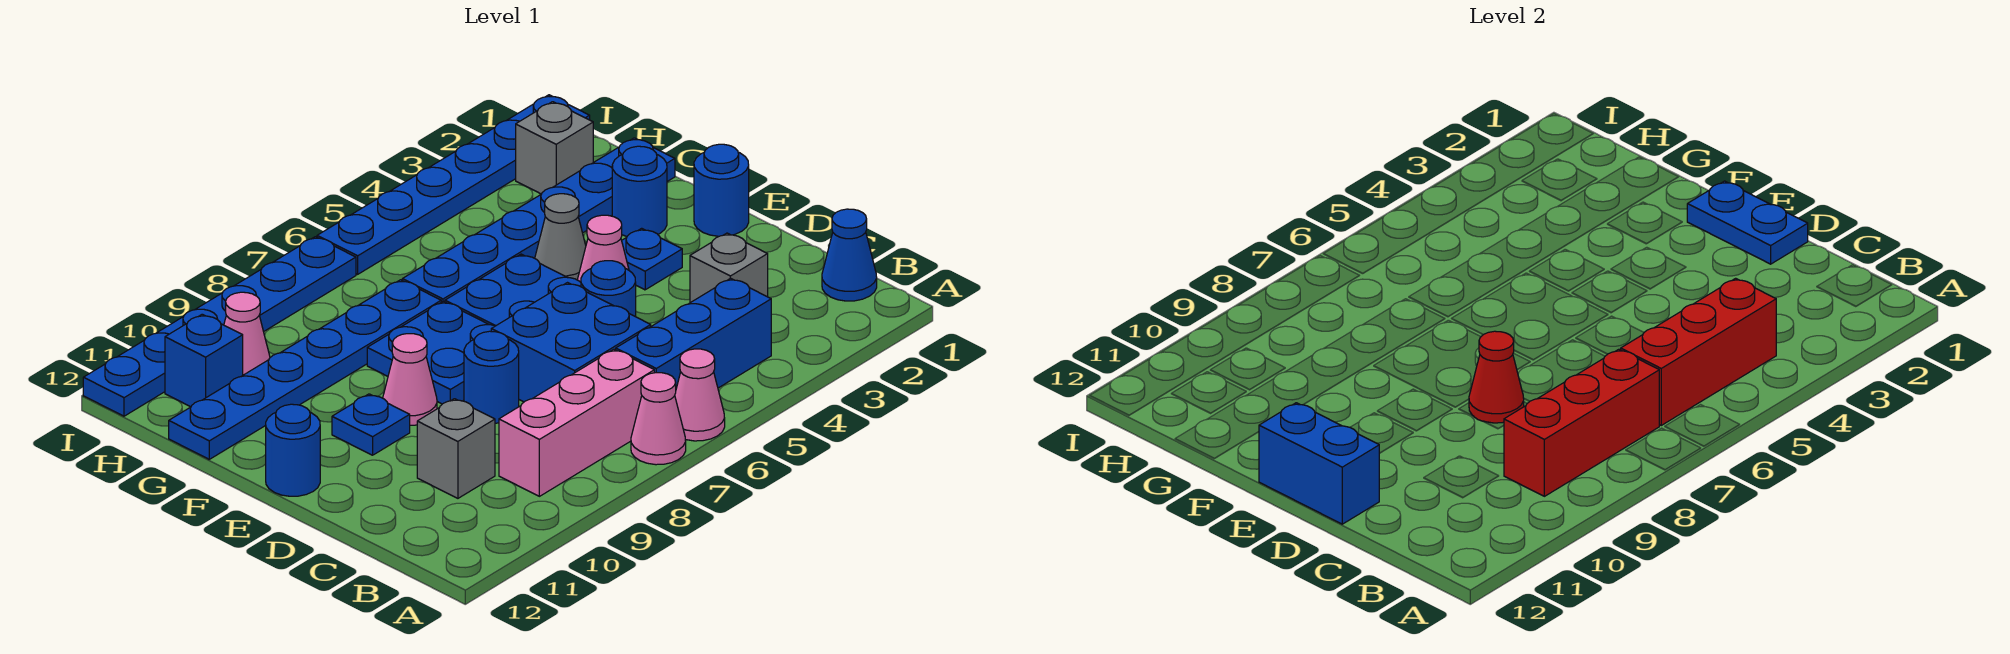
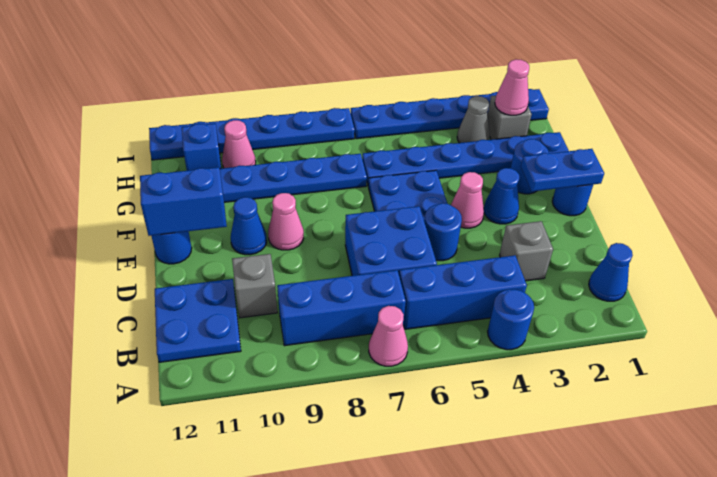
pink cone A6 level 1 -> pink cone H2 level 2
red brick B4:B6 level 2 -> none
pink brick B7:B9 level 1 -> blue brick B7:B9 level 1
red brick B7:B9 level 2 -> none
blue plate D1:E1 level 2 -> blue plate E1:E2 level 2
blue round brick D8 level 1 -> blue round brick A4 level 1
red cone D8 level 2 -> none
blue brick D12:E12 level 2 -> blue brick E11:E12 level 2
blue plate E3 level 1 -> blue cone E3 level 1
blue plate E7:F8 level 1 -> blue plate B11:C12 level 1
blue plate E10 level 1 -> blue cone E10 level 1
grey cone F4 level 1 -> grey cone H3 level 1

